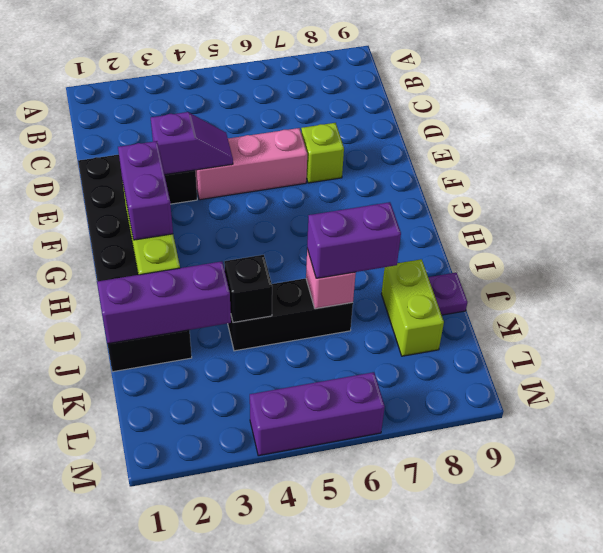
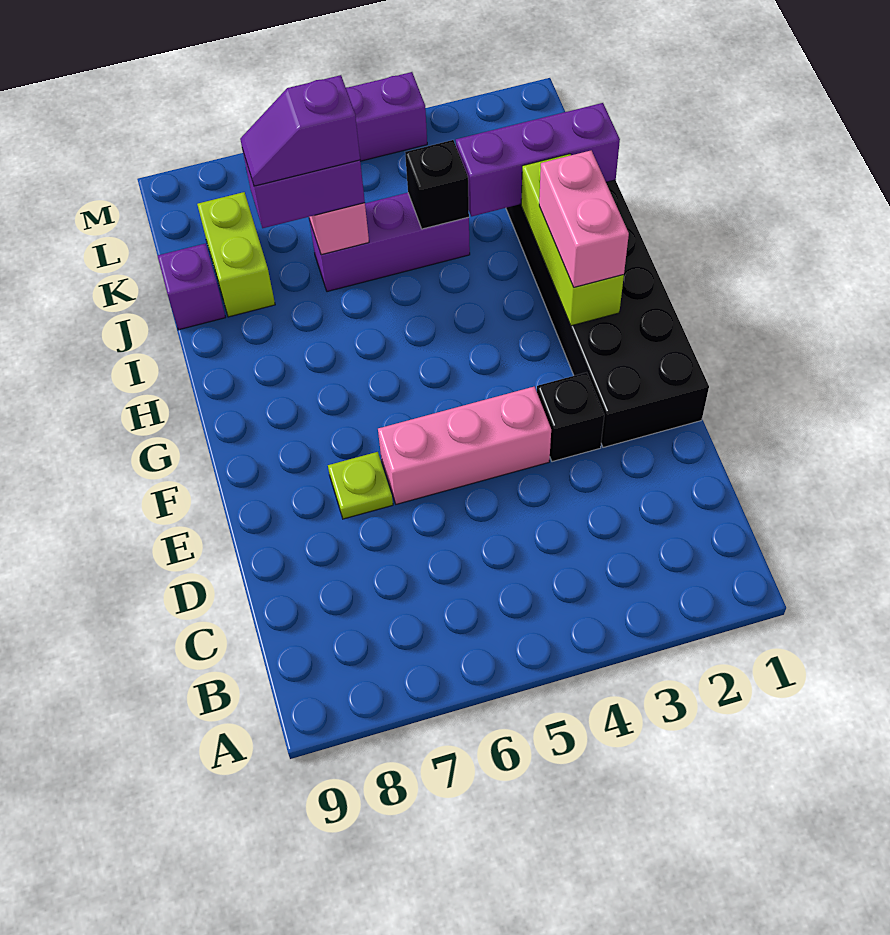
purple slope E3:E4 level 2 top 3 -> purple slope J6:J7 level 4 top 6
lime brick E7 level 1 -> lime plate E7 level 1
purple brick G2:H2 level 3 -> pink brick G2:H2 level 3
black brick J4:J6 level 1 -> purple brick J4:J6 level 1
purple plate J9 level 1 -> purple brick J9 level 1

